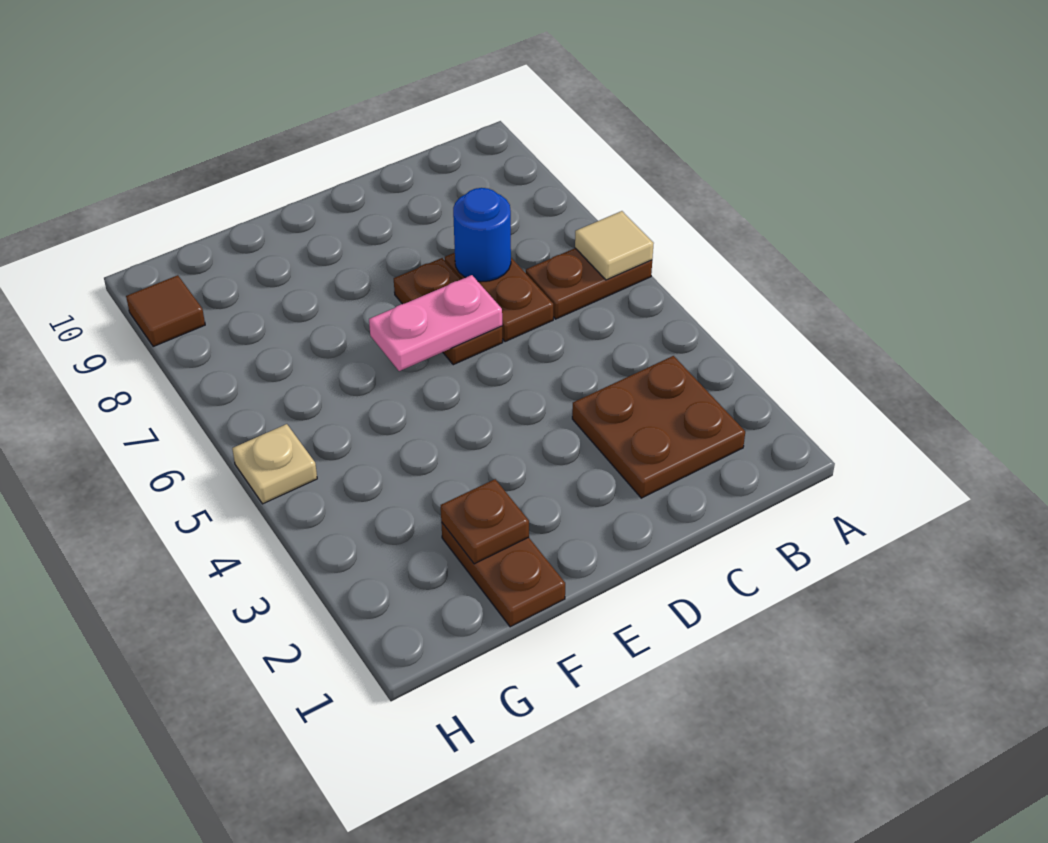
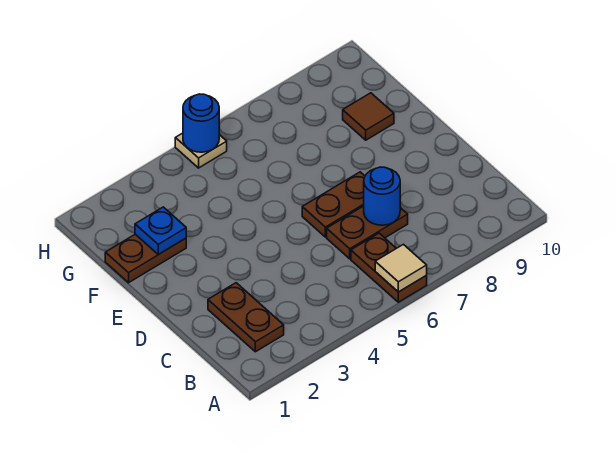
brown plate B2:C3 level 1 -> brown plate B2:C2 level 1
pink plate D6:E6 level 2 -> none
brown plate F2 level 2 -> blue plate F2 level 2
none -> blue round brick H5 level 2
brown tile H9 level 1 -> brown tile F9 level 1

